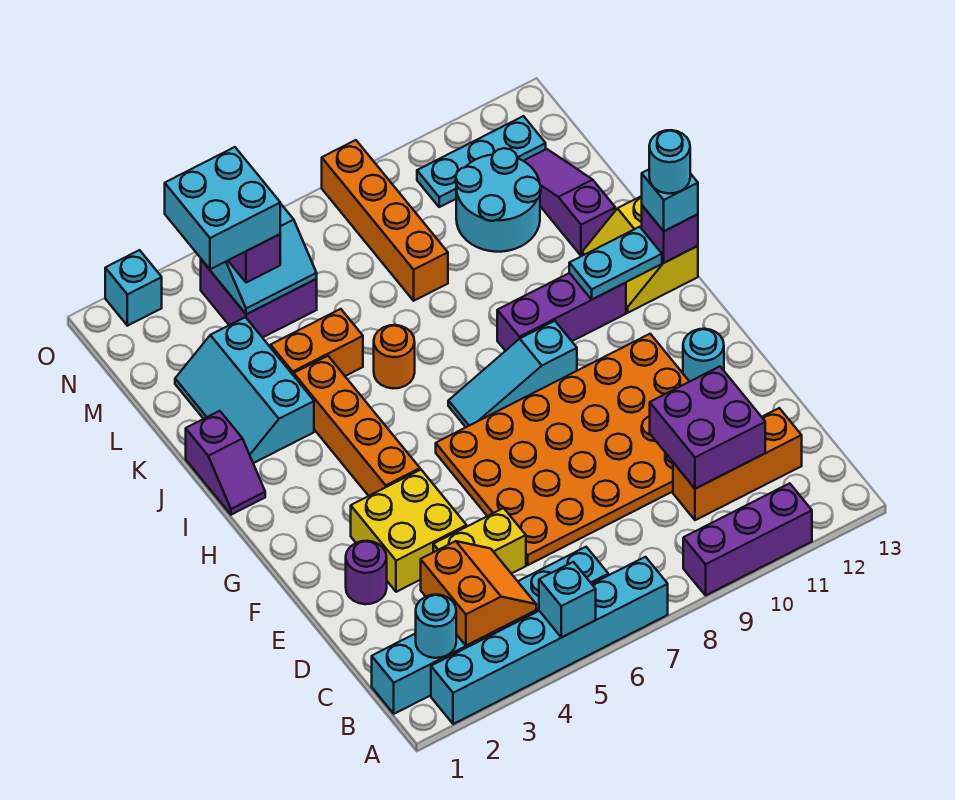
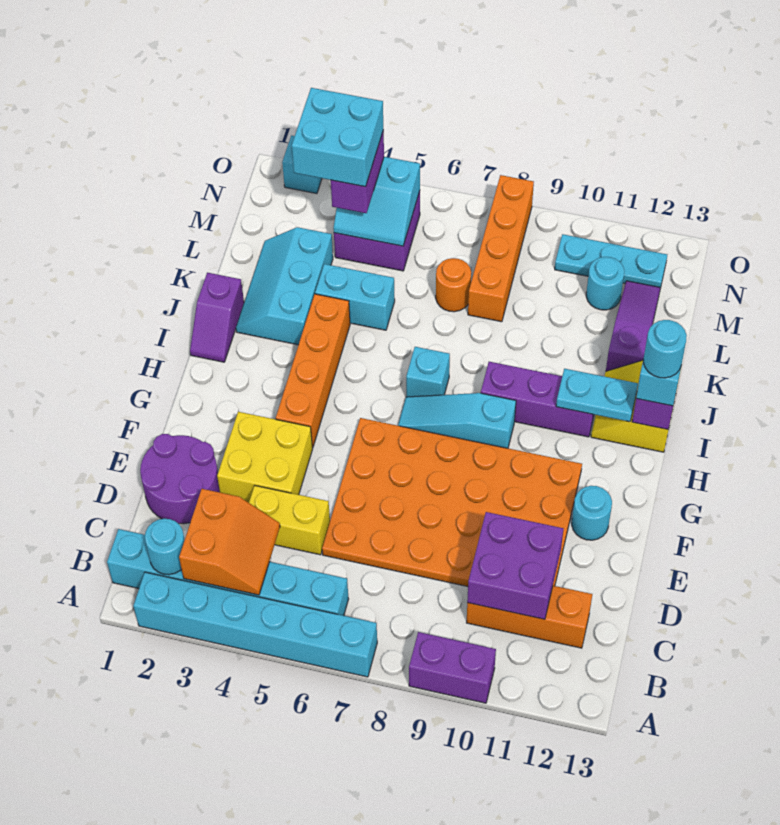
cyan brick A5 level 2 -> cyan brick I7 level 1
purple brick A9:A11 level 1 -> purple brick A9:A10 level 1
purple round brick E2 level 1 -> purple round brick D1:E2 level 1
orange round brick J6 level 1 -> orange round brick L7 level 1
orange brick K4:K5 level 1 -> cyan brick K4:K5 level 1
cyan round brick L10:M11 level 1 -> cyan round brick M11 level 1

